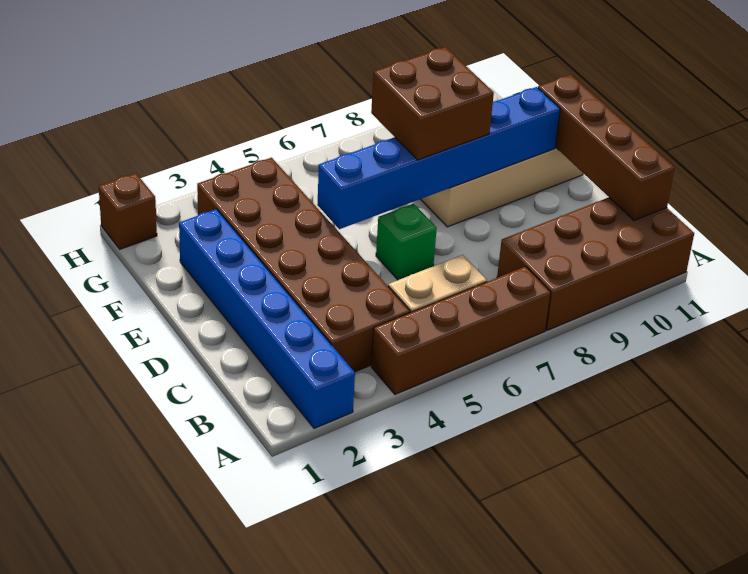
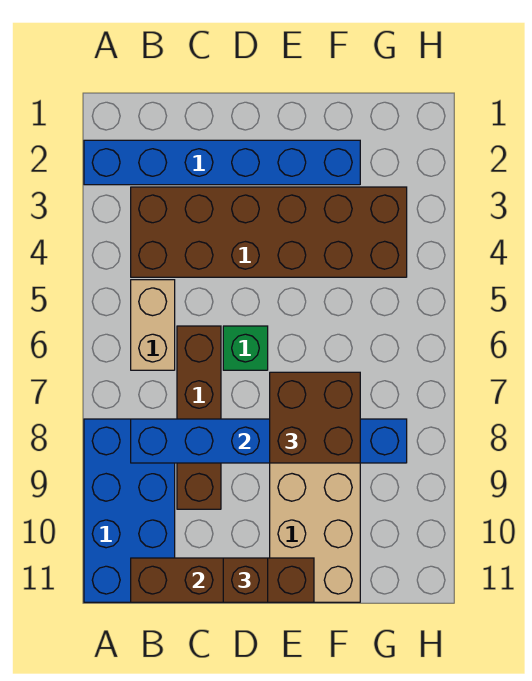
brown brick A4:A7 level 1 -> brown brick C6:C9 level 1
brown brick A8:B11 level 1 -> blue brick A8:B11 level 1
blue brick E5:E10 level 2 -> blue brick B8:G8 level 2
brown brick H1 level 1 -> brown brick D11 level 3

